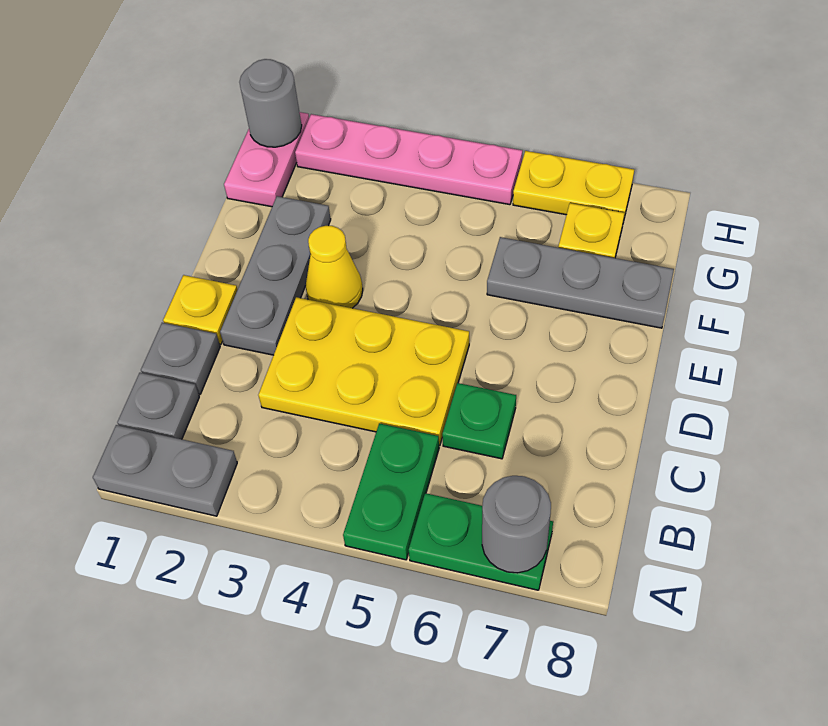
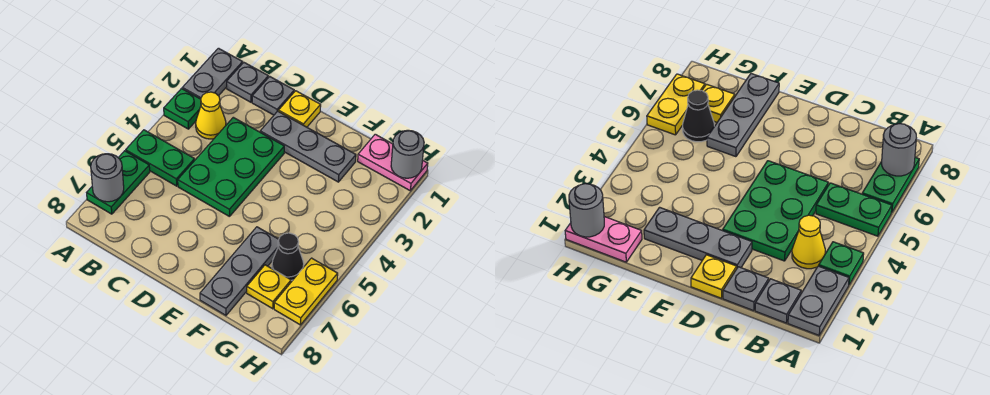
yellow plate C3:D5 level 1 -> green plate C3:D5 level 1
green plate C6 level 1 -> green plate A3 level 1
yellow cone E3 level 1 -> yellow cone B3 level 1
none -> black cone G6 level 1
pink plate H2:H5 level 1 -> none

